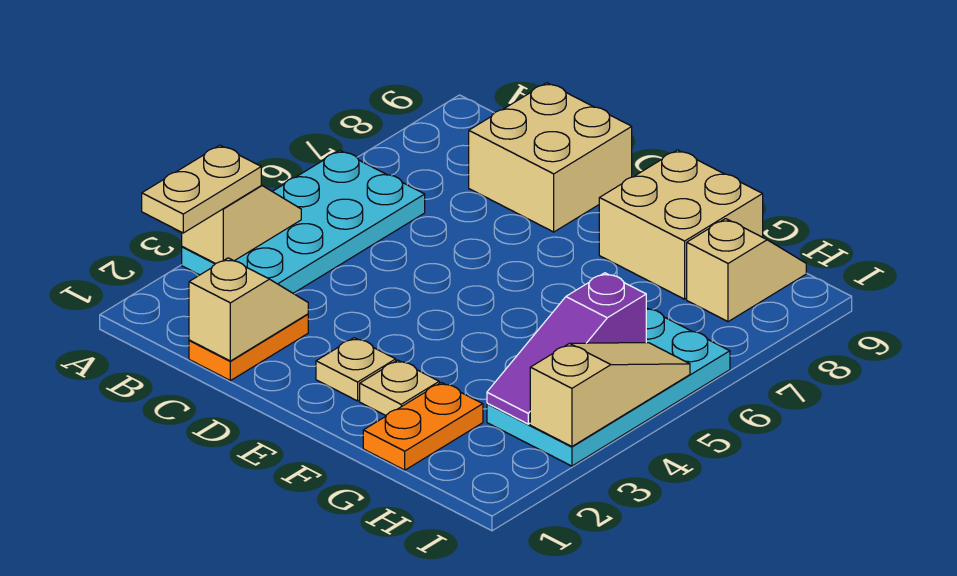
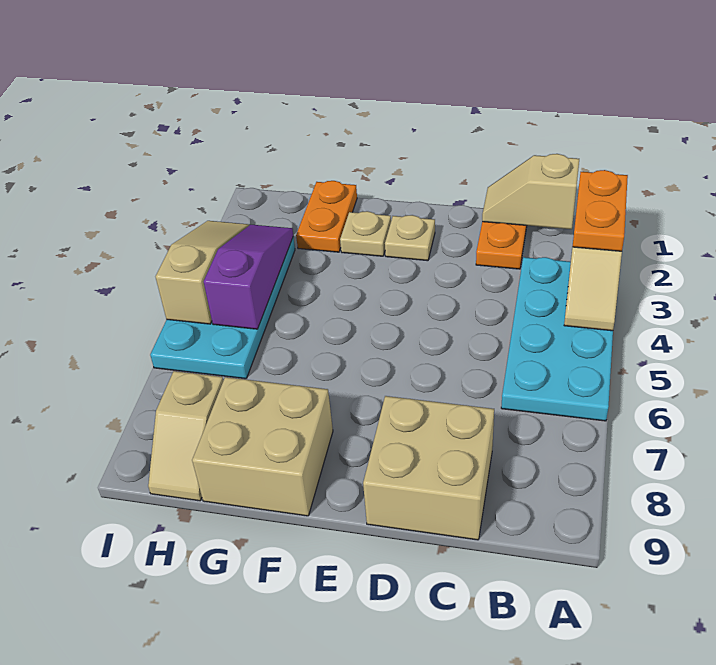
tan plate A2:A3 level 3 -> orange plate A2:A3 level 3
tan slope C1:C2 level 2 top 1 -> tan slope B1:C1 level 2 top B
tan slope I3:I5 level 2 top 3 -> tan slope I3:I5 level 2 top 5

